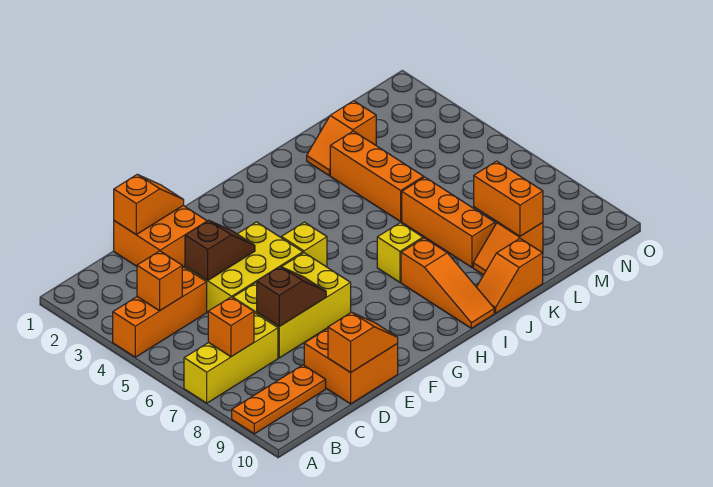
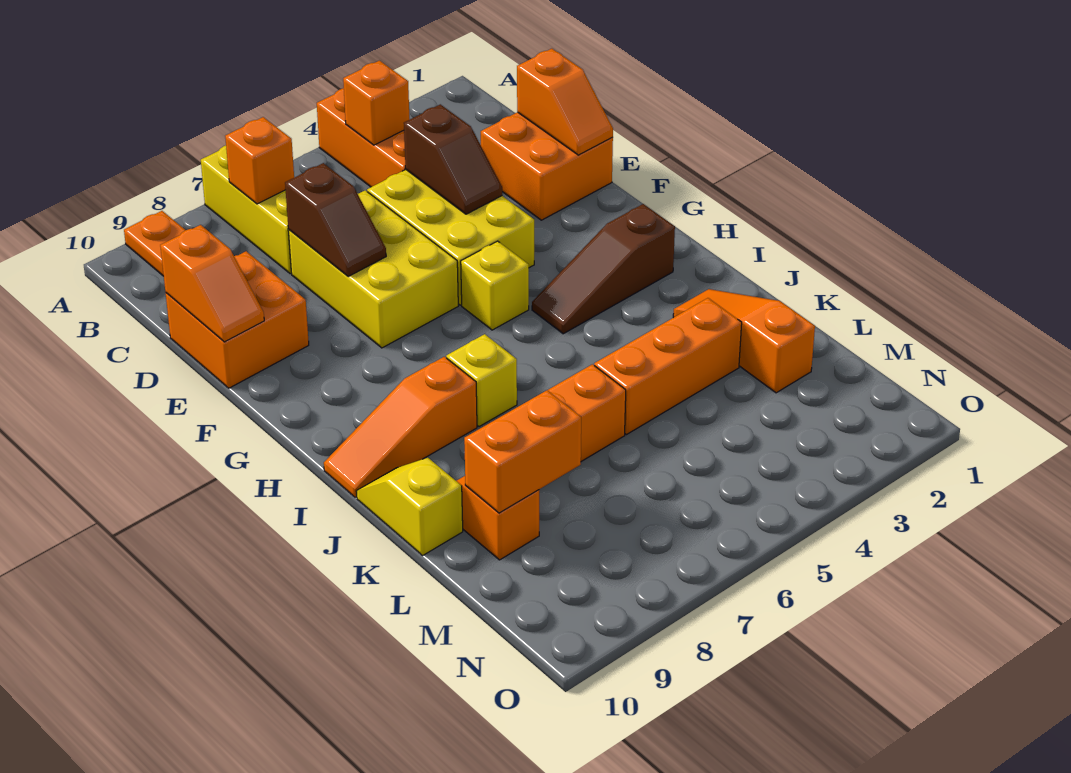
none -> brown slope H2:H4 level 1 top 2
orange slope J10:K10 level 1 top K -> yellow slope J10:K10 level 1 top K
orange slope K2:L2 level 1 top L -> orange slope J2:L2 level 1 top L

